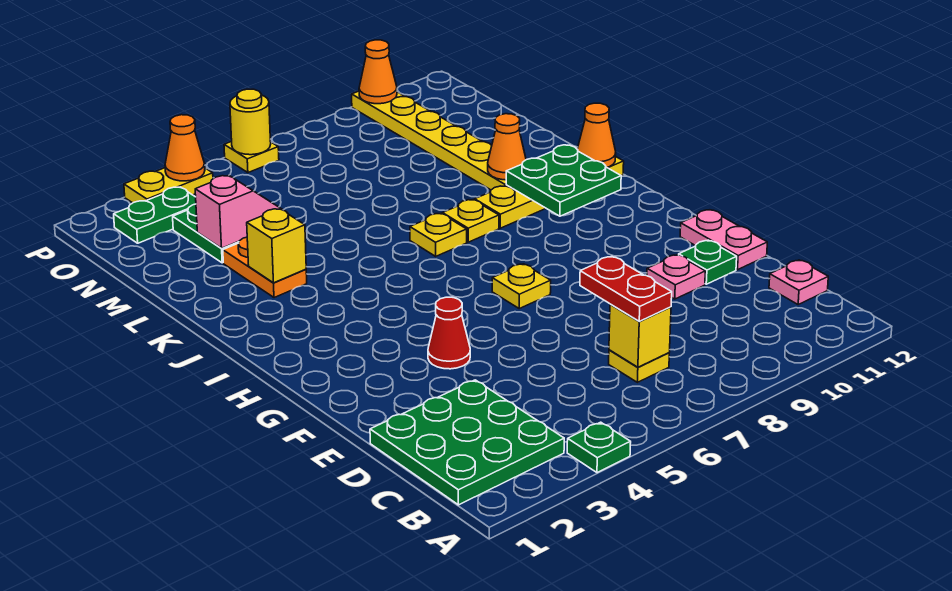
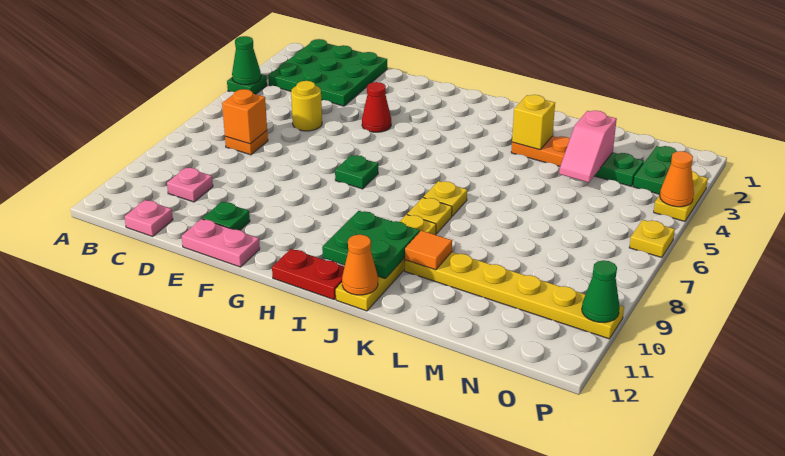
none -> green cone A4 level 2
yellow plate C7 level 1 -> orange plate C7 level 1
yellow brick C7 level 2 -> orange brick C7 level 2
red plate C7:D7 level 3 -> red plate H12:I12 level 1
pink plate E10 level 1 -> pink plate C10 level 1
yellow plate G7 level 1 -> green plate G7 level 1
orange cone K10 level 2 -> orange tile K10 level 2
yellow round brick P6 level 2 -> yellow round brick D5 level 1
orange cone P10 level 2 -> green cone P10 level 2

